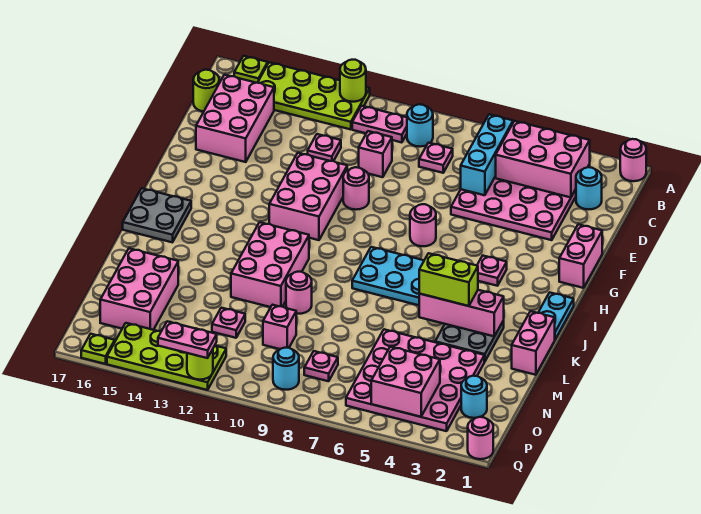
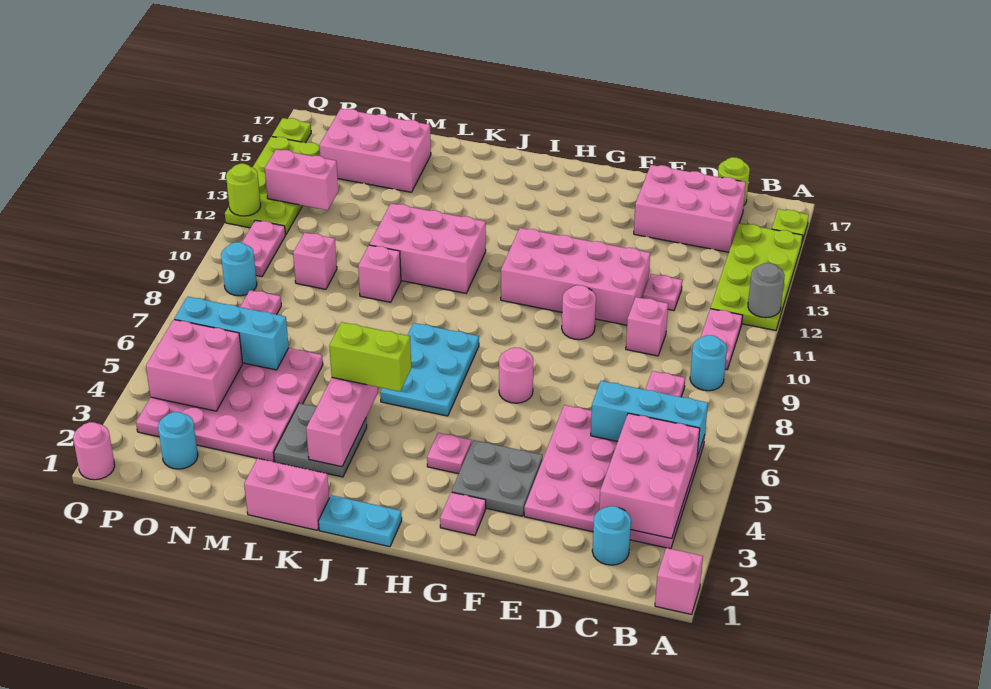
pink round brick A1 level 1 -> pink brick A1 level 1
lime round brick A12 level 2 -> grey round brick A12 level 2
pink brick F1:G1 level 1 -> pink brick O13:P13 level 2
pink brick F11:H12 level 1 -> pink brick E11:H12 level 1
grey plate I16:J17 level 1 -> grey plate F3:G4 level 1
lime brick K4:K5 level 3 -> lime brick J5:K5 level 3
pink round brick L10 level 1 -> pink brick L10 level 1
none -> cyan brick N6:P6 level 2
pink plate N12 level 1 -> pink plate G2 level 1
pink plate Q12:Q13 level 3 -> pink plate P10:P11 level 1

